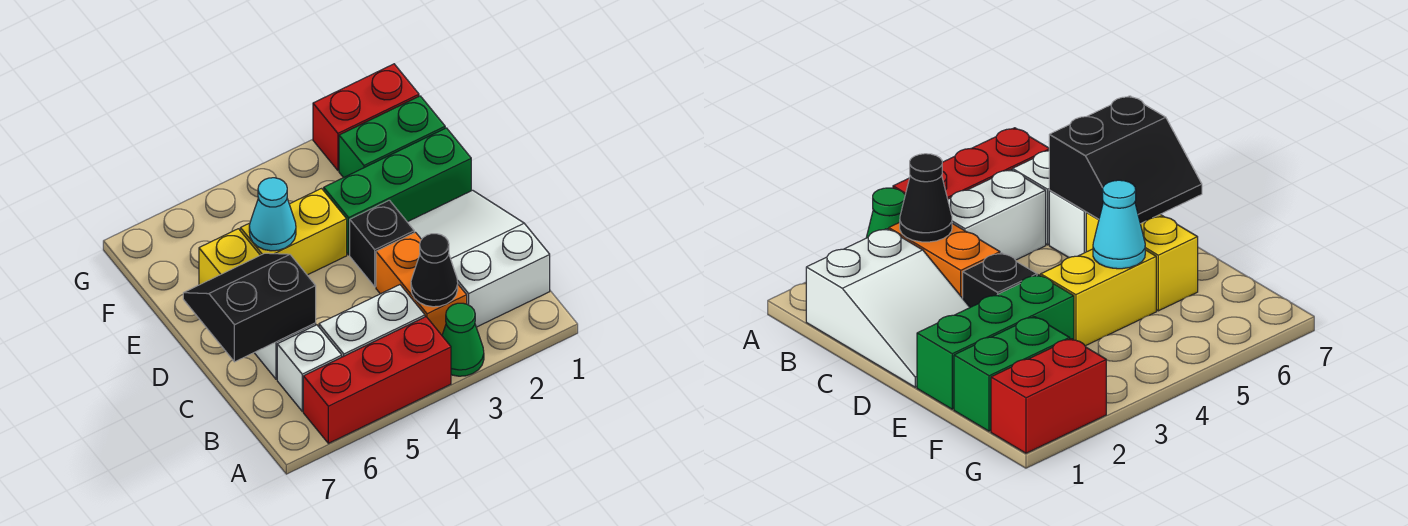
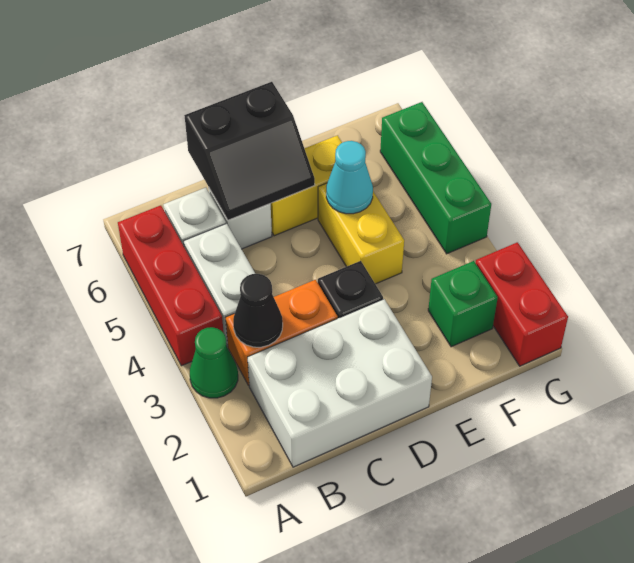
white slope B1:D2 level 1 top B -> white brick B1:D2 level 1
black slope C6:D7 level 2 top C -> black slope C6:D7 level 2 top 7
green brick E1:E3 level 1 -> green brick G4:G6 level 1
green brick F1:F2 level 1 -> green brick F2 level 1

